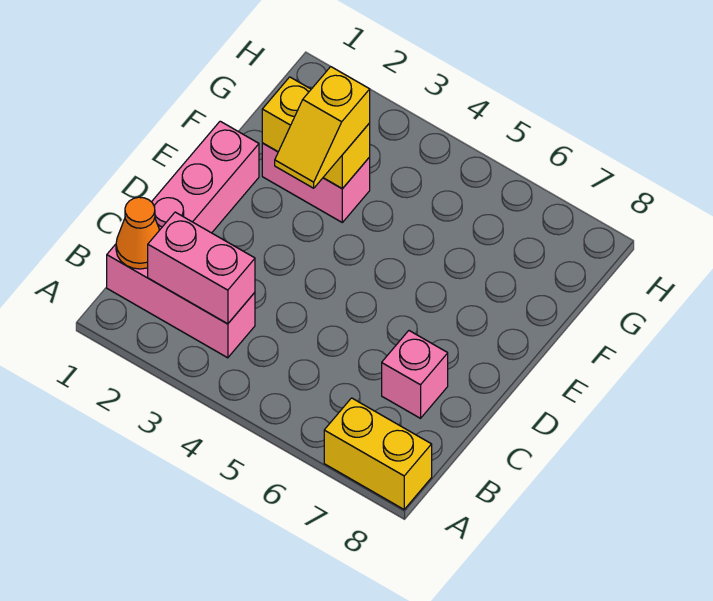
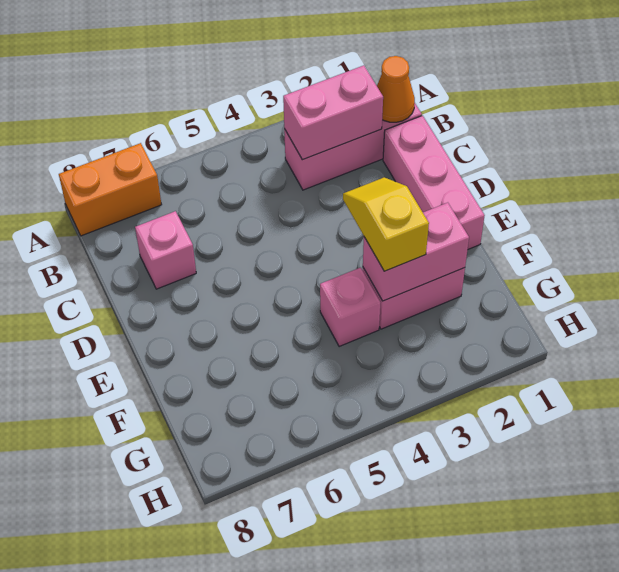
yellow brick A7:A8 level 1 -> orange brick A7:A8 level 1
yellow brick F2:F3 level 2 -> pink brick F2:F3 level 2
none -> pink brick F4 level 1

